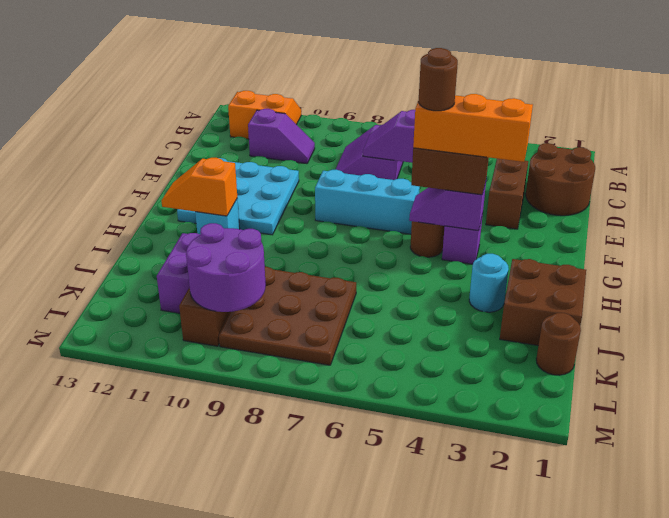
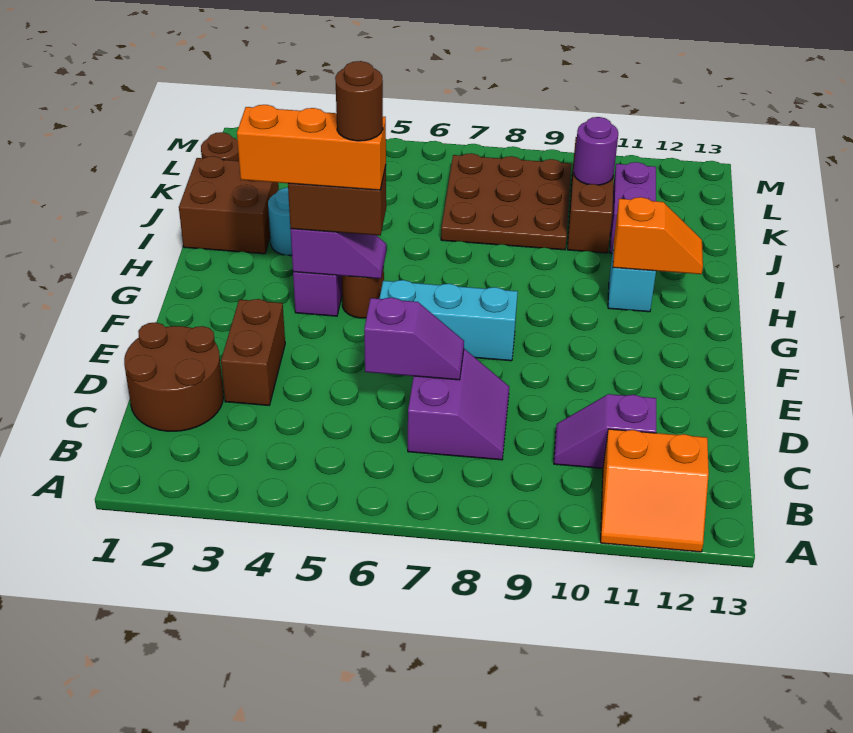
cyan plate E10:G12 level 1 -> none
purple round brick K9:L10 level 2 -> purple round brick K10 level 2

